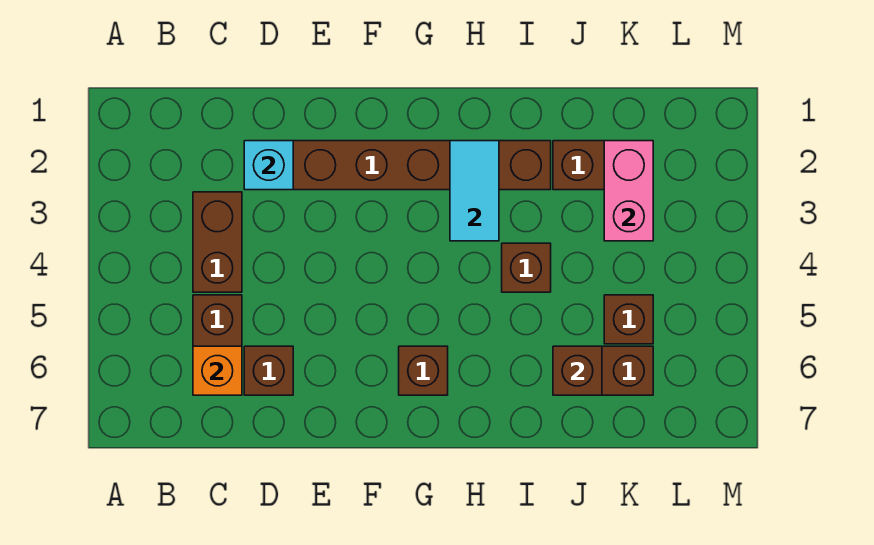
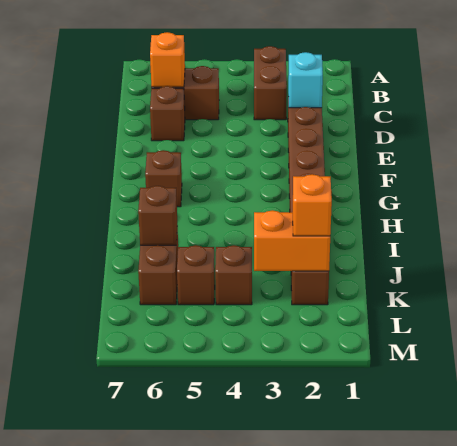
brown brick C3:C4 level 1 -> brown brick B3:C3 level 1
cyan tile H2:H3 level 2 -> none
brown brick I4 level 1 -> brown brick K4 level 1
pink brick K2:K3 level 2 -> orange brick K2:K3 level 2
none -> orange brick K2 level 3

